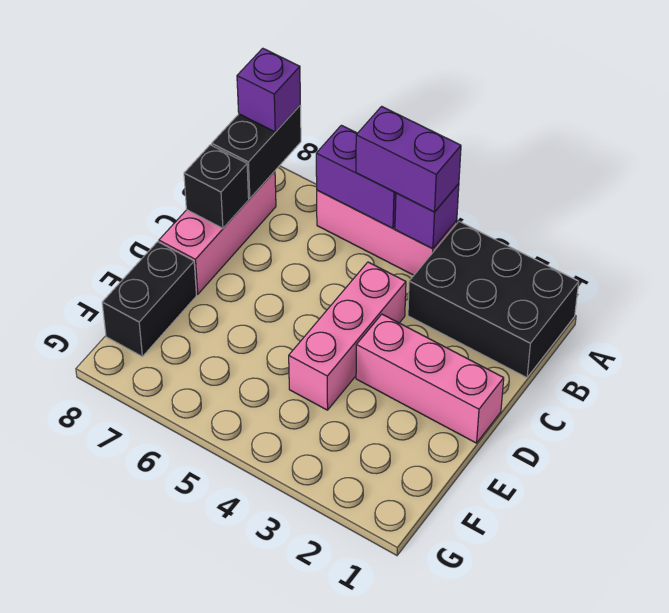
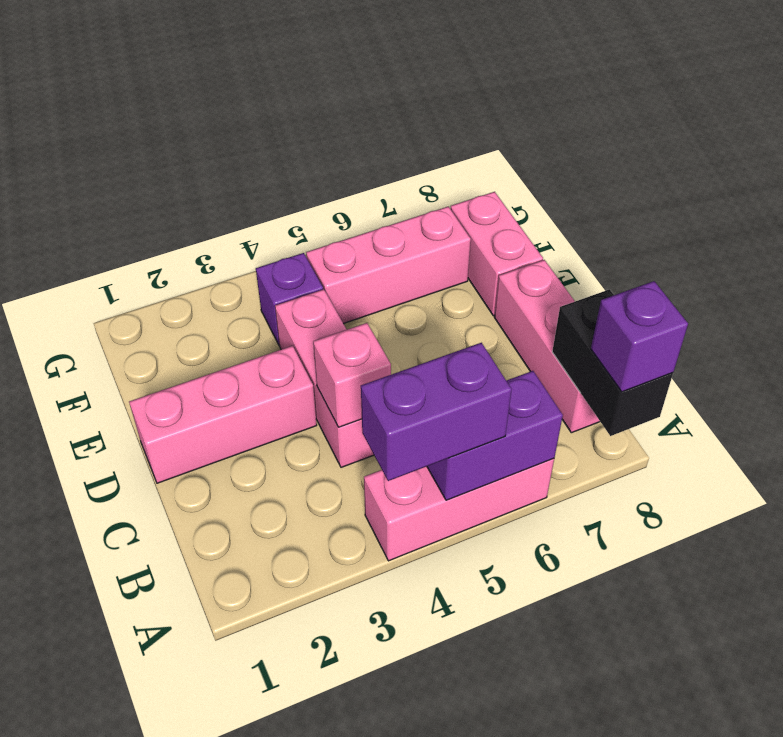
black brick A1:B3 level 1 -> none
purple brick A4 level 2 -> purple brick F4 level 1
none -> pink brick C4 level 2
black brick C8 level 2 -> none
black brick E8:F8 level 1 -> pink brick E8:F8 level 1
none -> pink brick F5:F7 level 1

